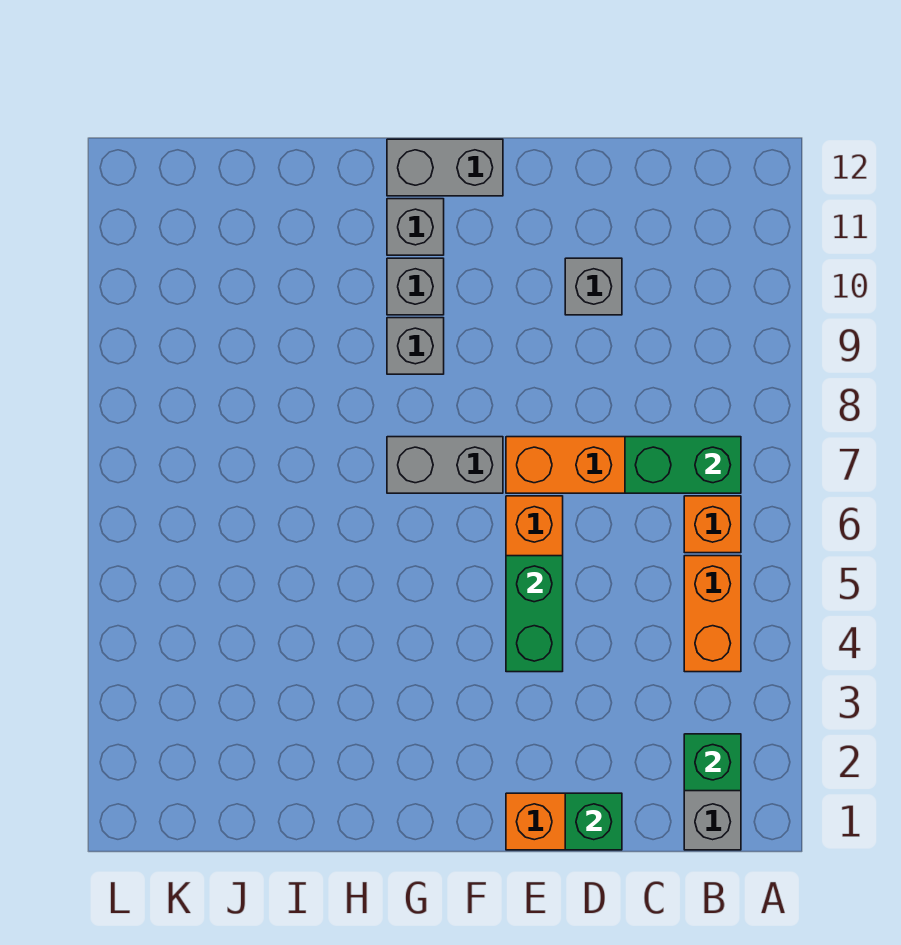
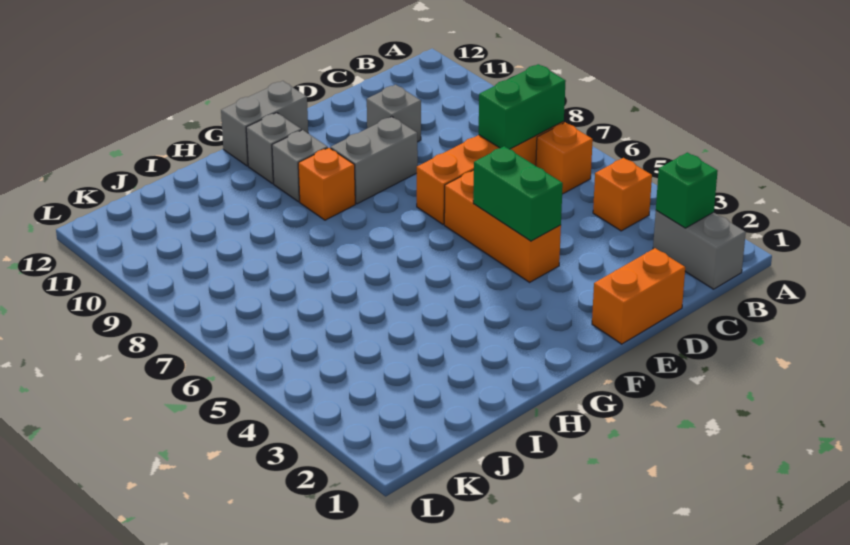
orange brick B4:B5 level 1 -> orange brick B4 level 1
green brick D1 level 2 -> none
grey brick F7:G7 level 1 -> grey brick E9:F9 level 1
grey brick G9 level 1 -> orange brick G9 level 1

